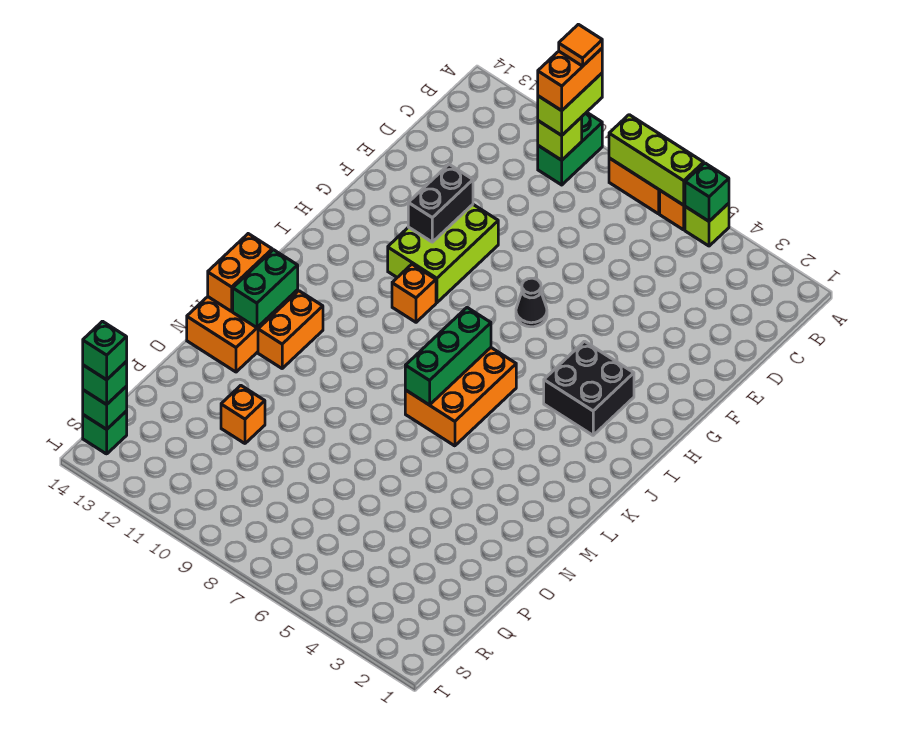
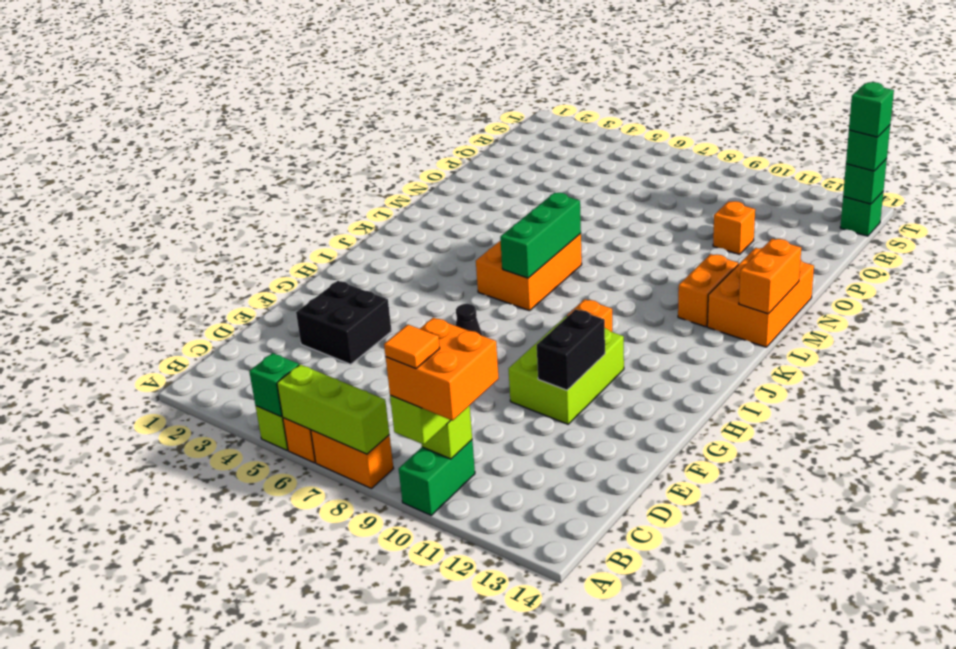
orange brick A10:B10 level 4 -> orange brick A10:B11 level 4
black brick H3:I4 level 1 -> black brick E3:F4 level 1
green brick L13:M13 level 2 -> none

